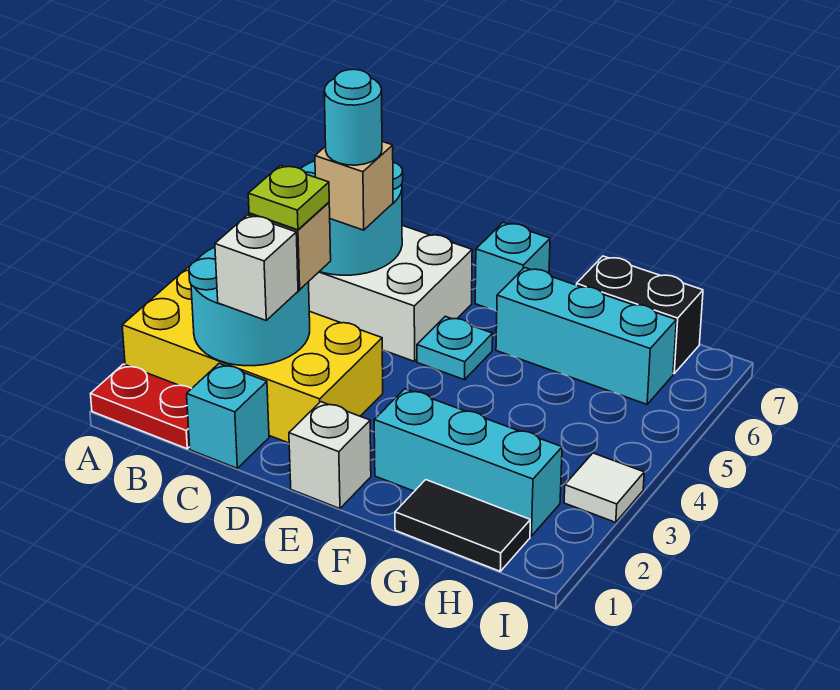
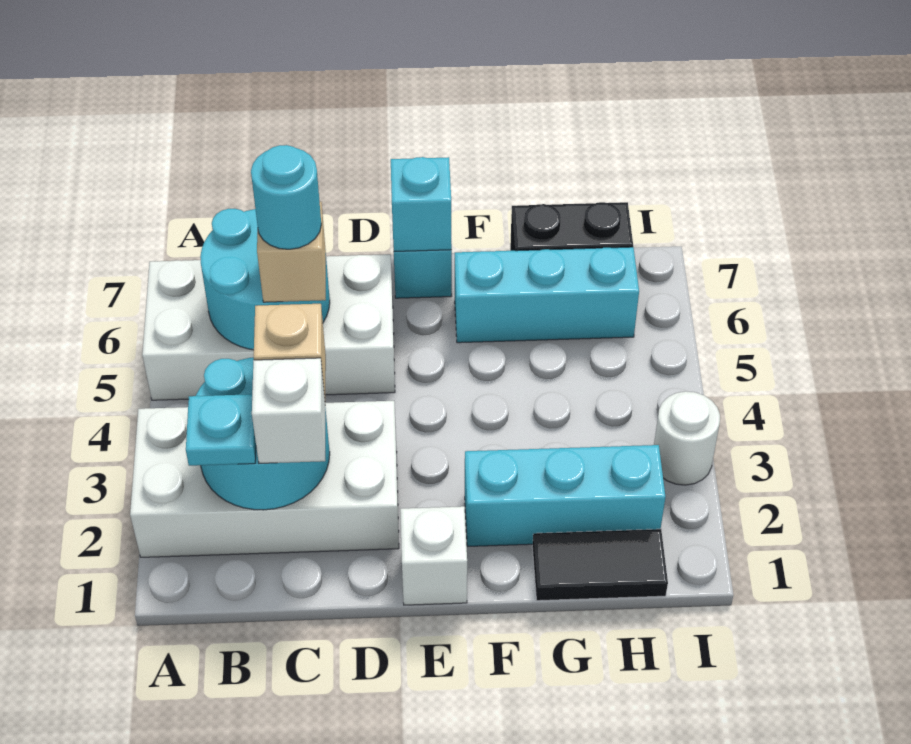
red plate A1:B1 level 1 -> none
yellow brick A2:D3 level 1 -> white brick A2:D3 level 1
cyan brick C1 level 1 -> cyan brick E7 level 2
lime plate C3 level 4 -> none
cyan plate E5 level 1 -> cyan plate B2 level 3
white tile I3 level 1 -> white round brick I3 level 1

